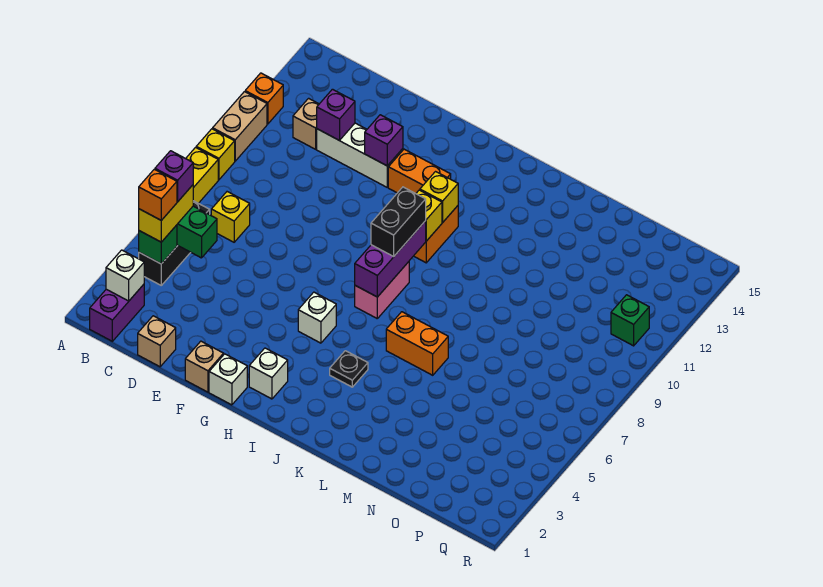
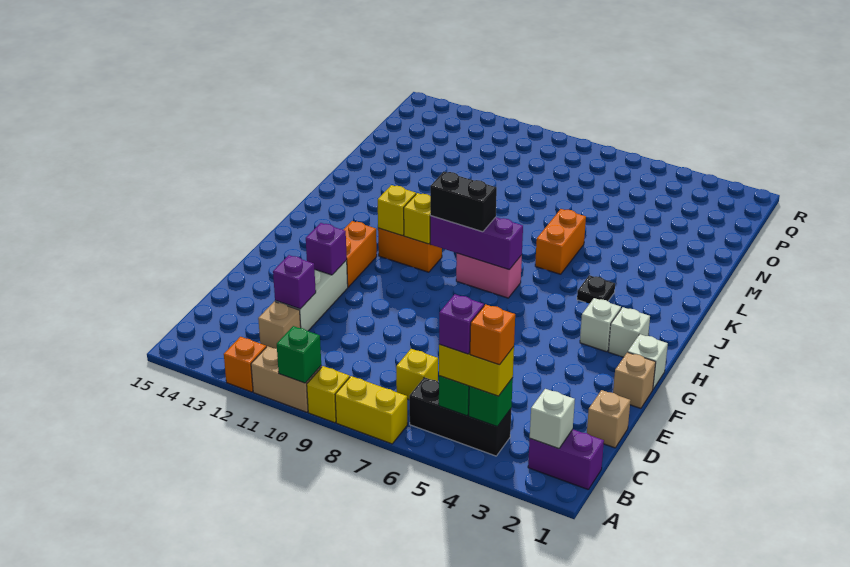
white brick H5 level 1 -> white brick H3 level 1
green brick Q11 level 1 -> green brick A10 level 2

